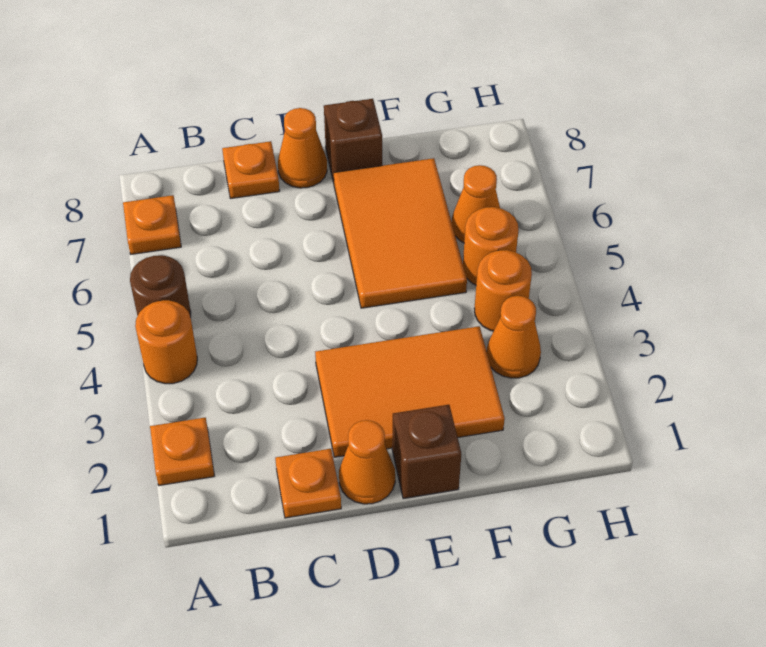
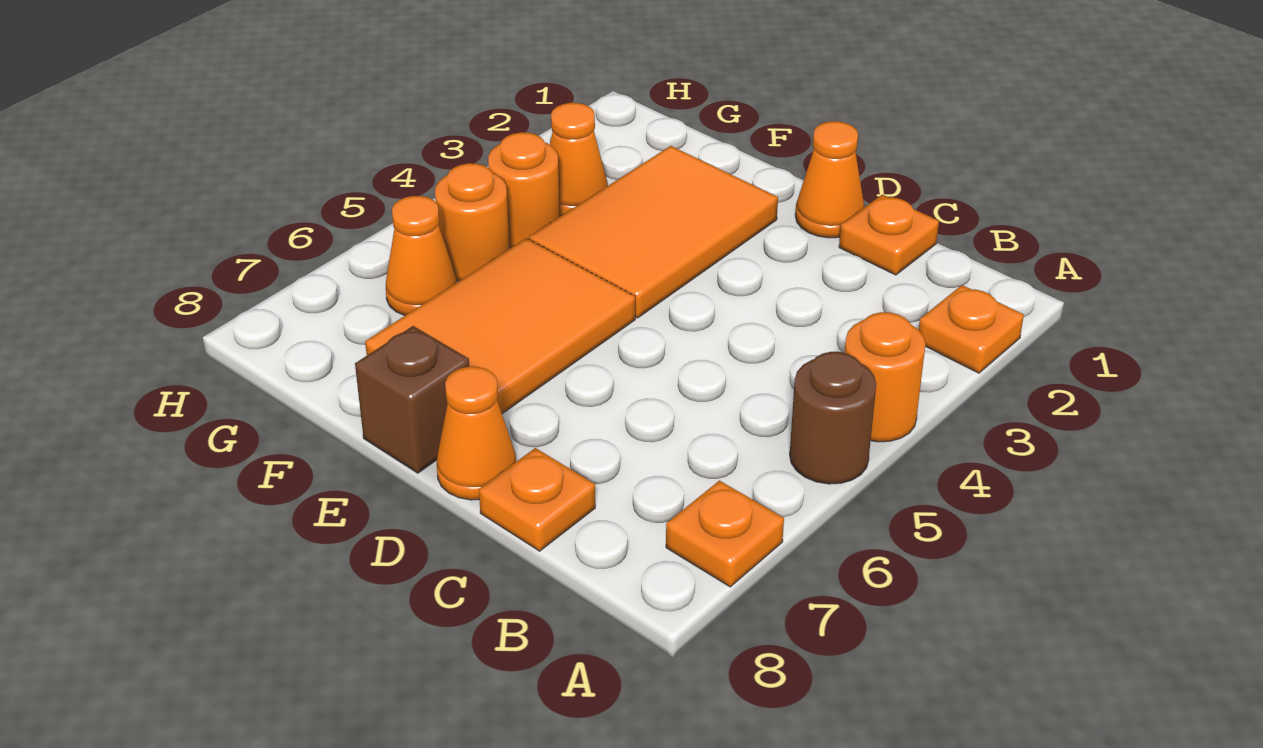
orange tile D2:F3 level 1 -> orange tile E2:F4 level 1
brown brick E1 level 1 -> none

